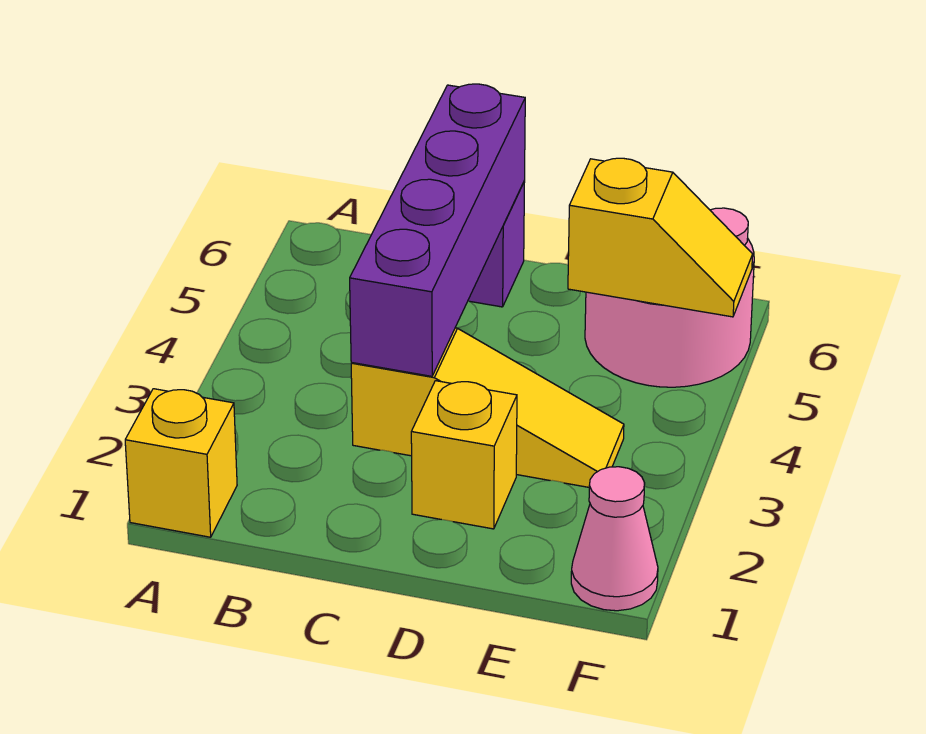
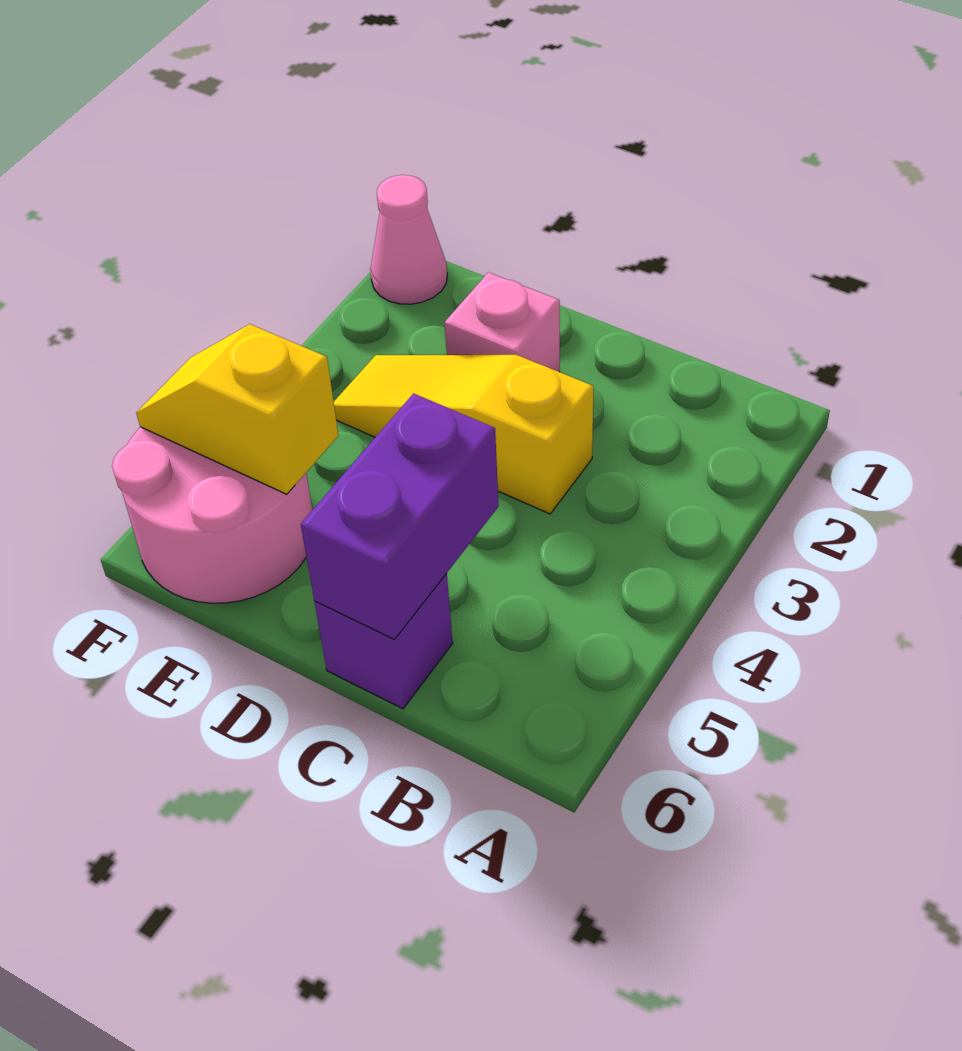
yellow brick A1 level 1 -> none
purple brick C3:C6 level 2 -> purple brick C5:C6 level 2
yellow brick D2 level 1 -> pink brick D2 level 1

